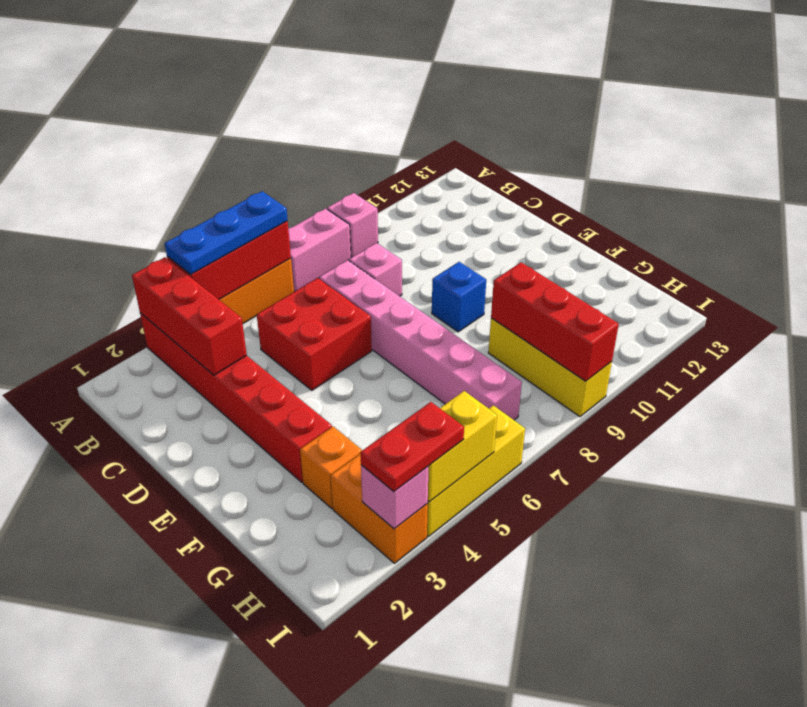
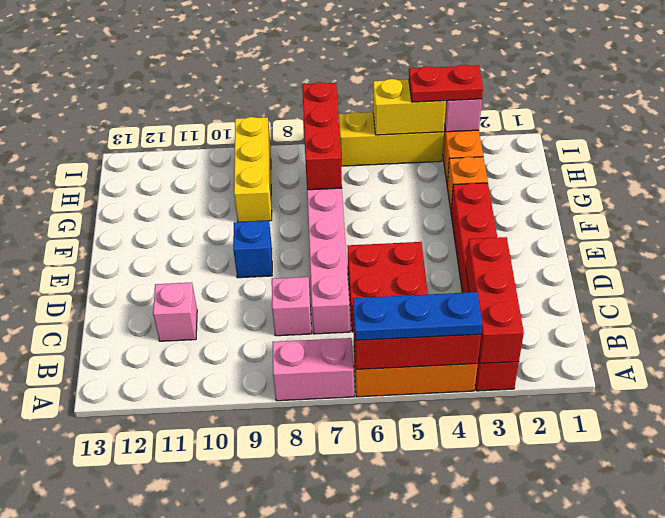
pink brick A9 level 1 -> pink brick C11 level 1
red brick G9:I9 level 2 -> red brick G7:I7 level 2

